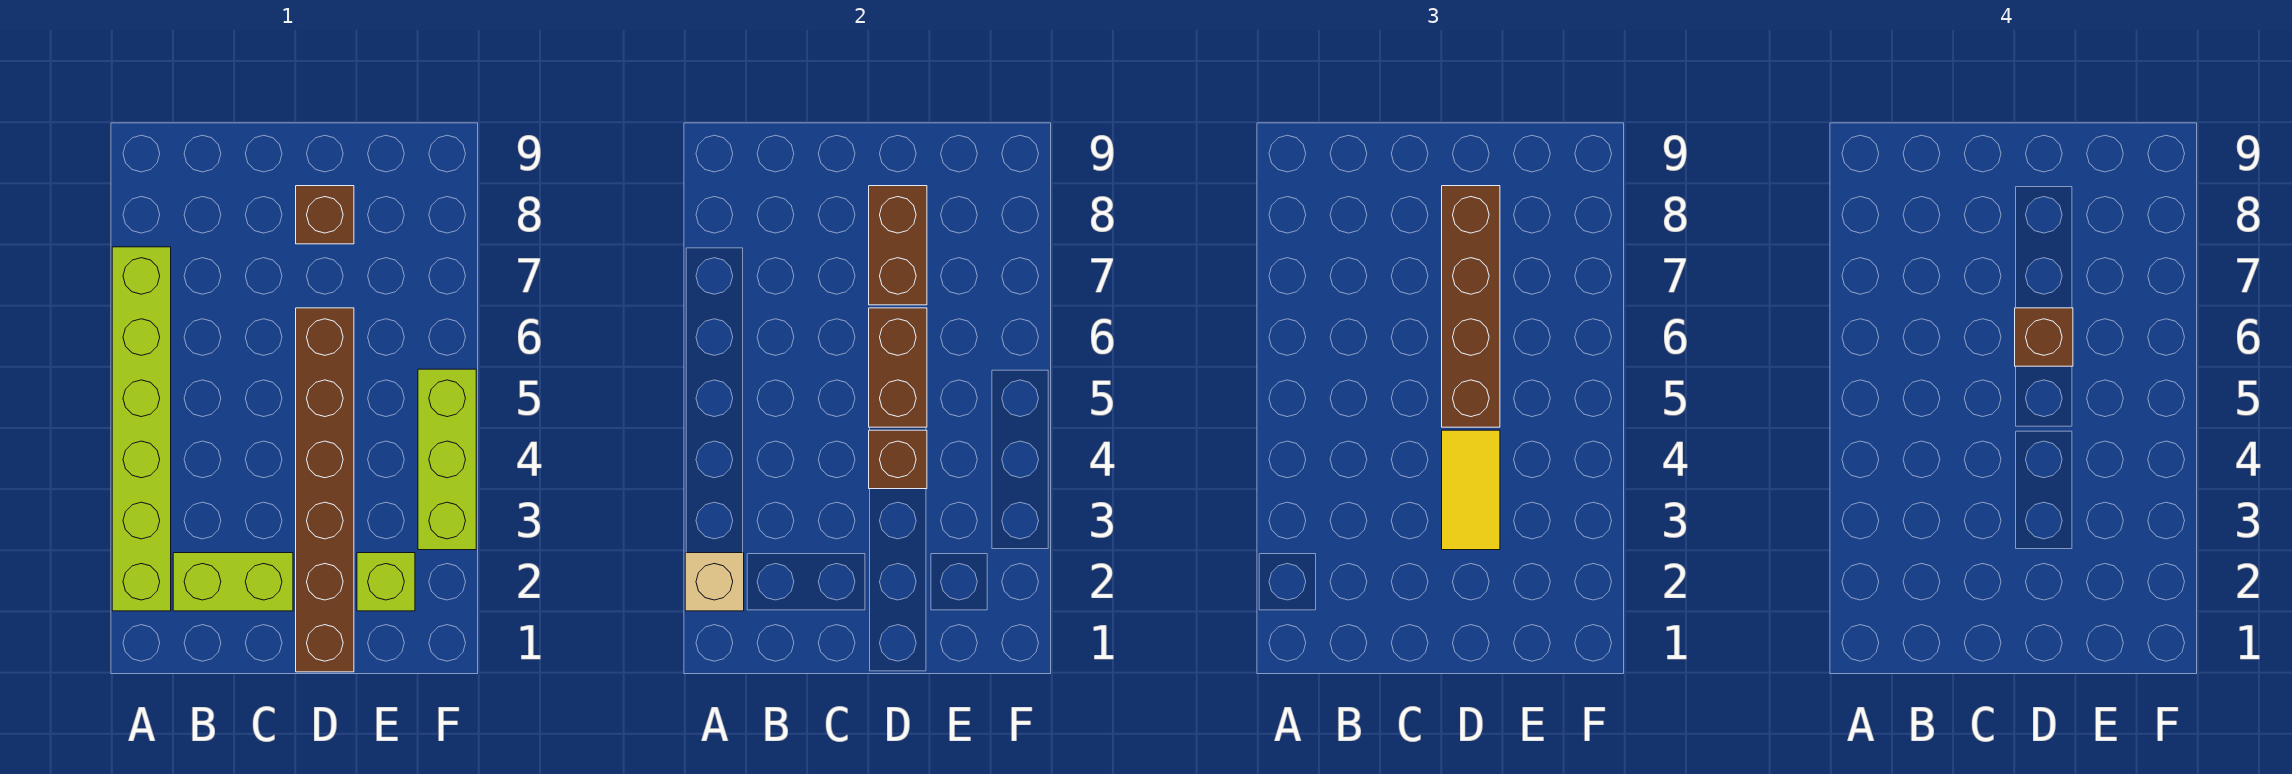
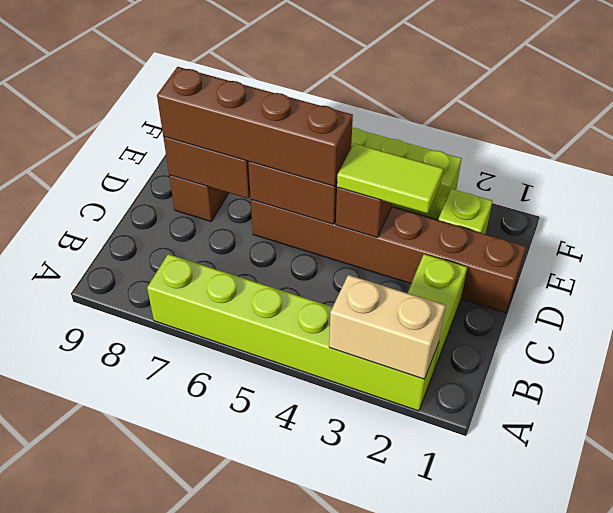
tan brick A2 level 2 -> tan brick A2:A3 level 2
yellow tile D3:D4 level 3 -> lime tile D3:D4 level 3
brown brick D6 level 4 -> none

